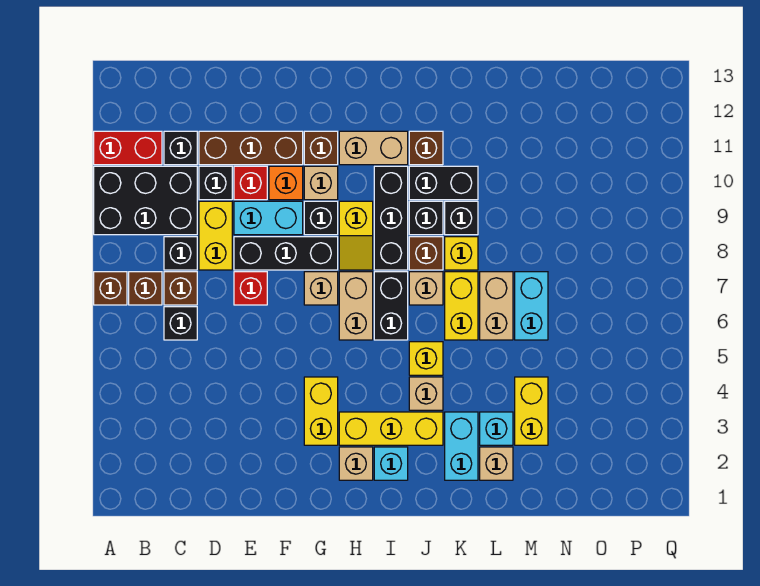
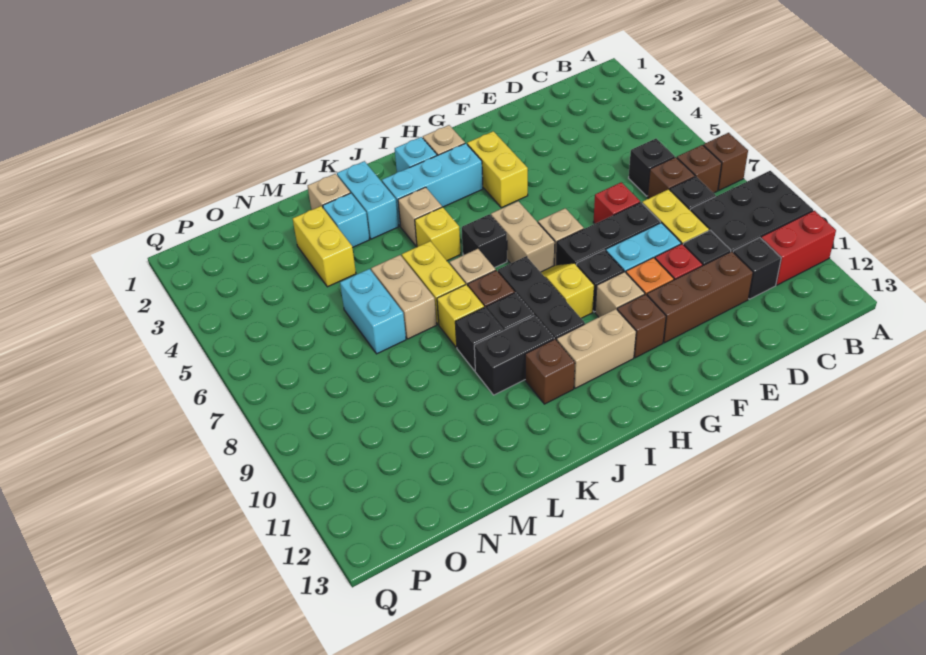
yellow brick H3:J3 level 1 -> cyan brick H3:J3 level 1
black brick I6:I7 level 1 -> black brick I6 level 1

